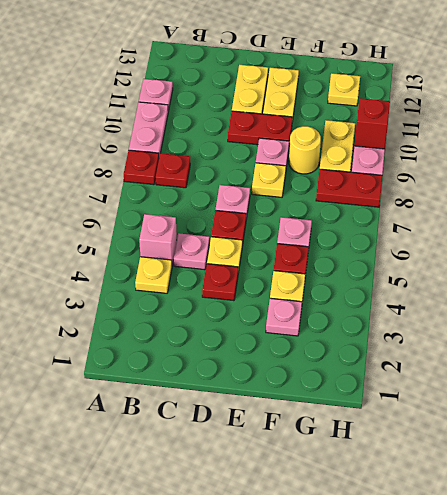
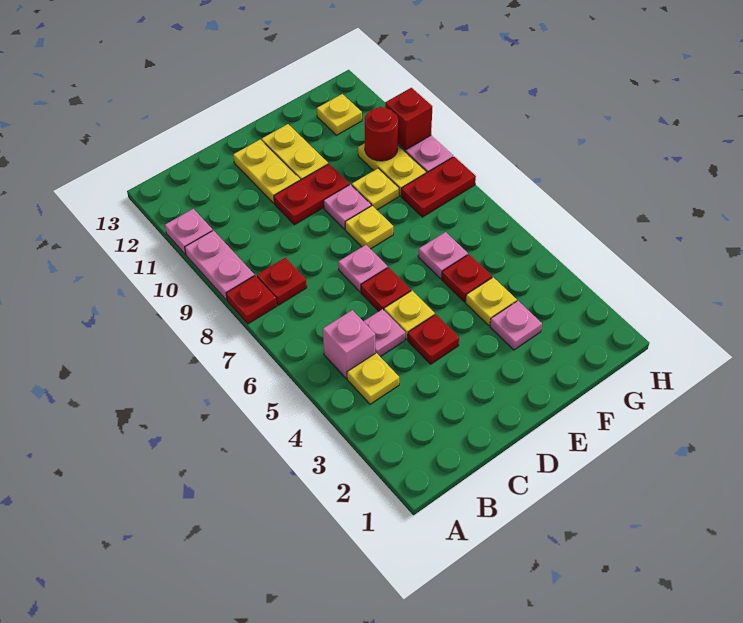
yellow round brick F9 level 1 -> yellow plate F9 level 1
none -> red round brick G10 level 2

